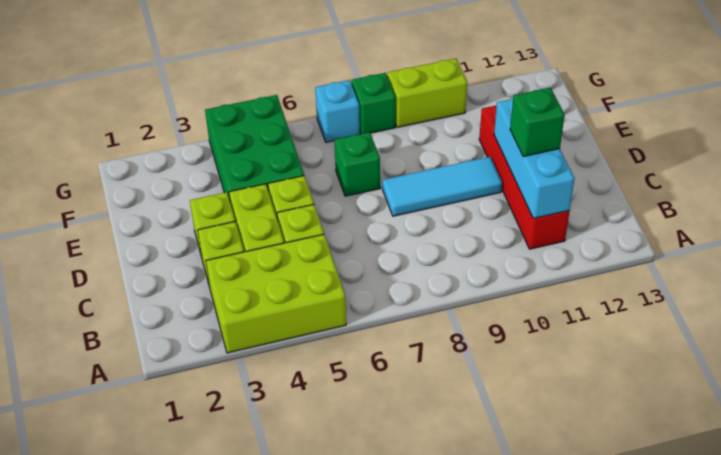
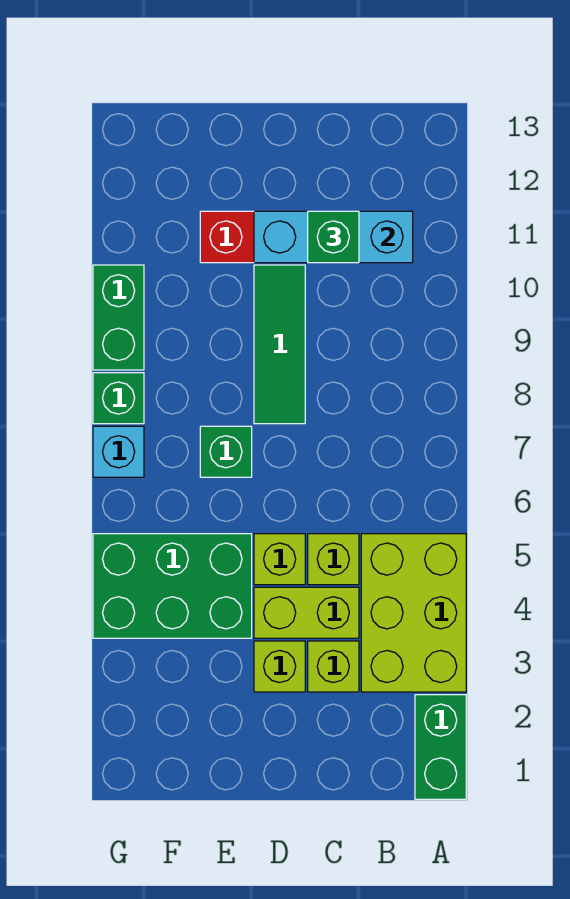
none -> green brick A1:A2 level 1
cyan tile D8:D10 level 1 -> green tile D8:D10 level 1
lime brick G9:G10 level 1 -> green brick G9:G10 level 1

